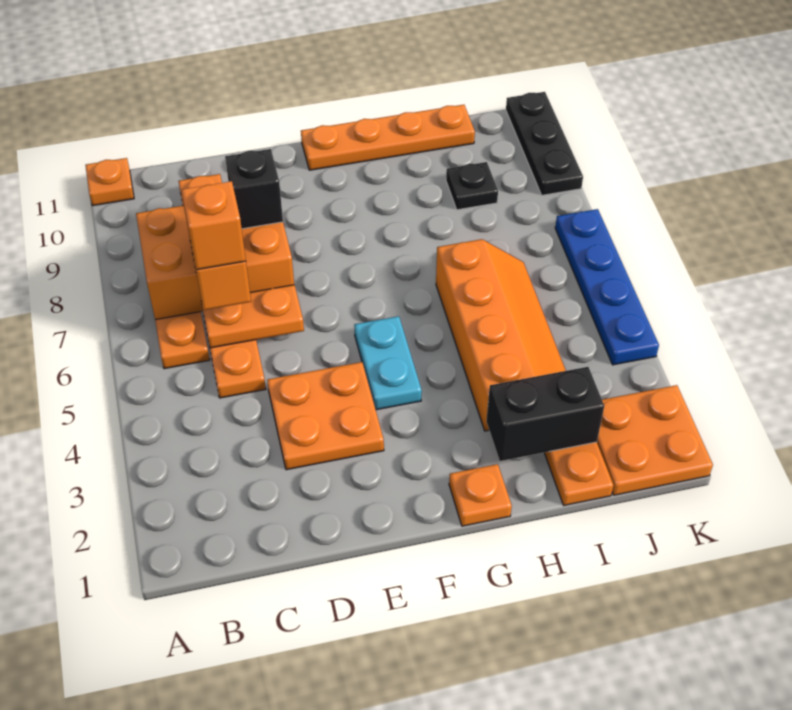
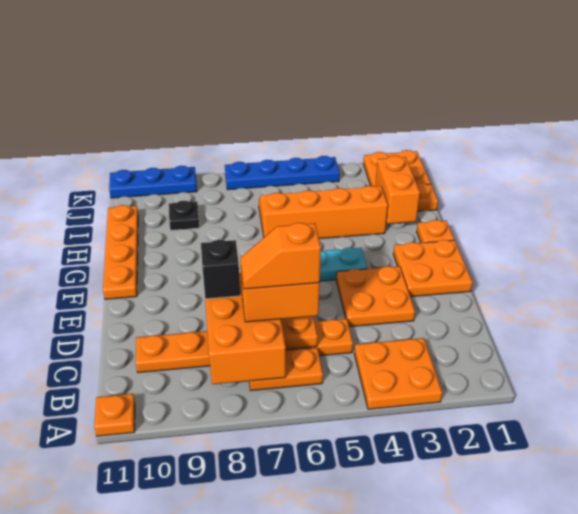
none -> orange plate A3:B4 level 1
none -> orange plate E1:F2 level 1
black brick H2:I2 level 2 -> orange brick H2:I2 level 2
black plate K9:K11 level 1 -> blue plate K9:K11 level 1

